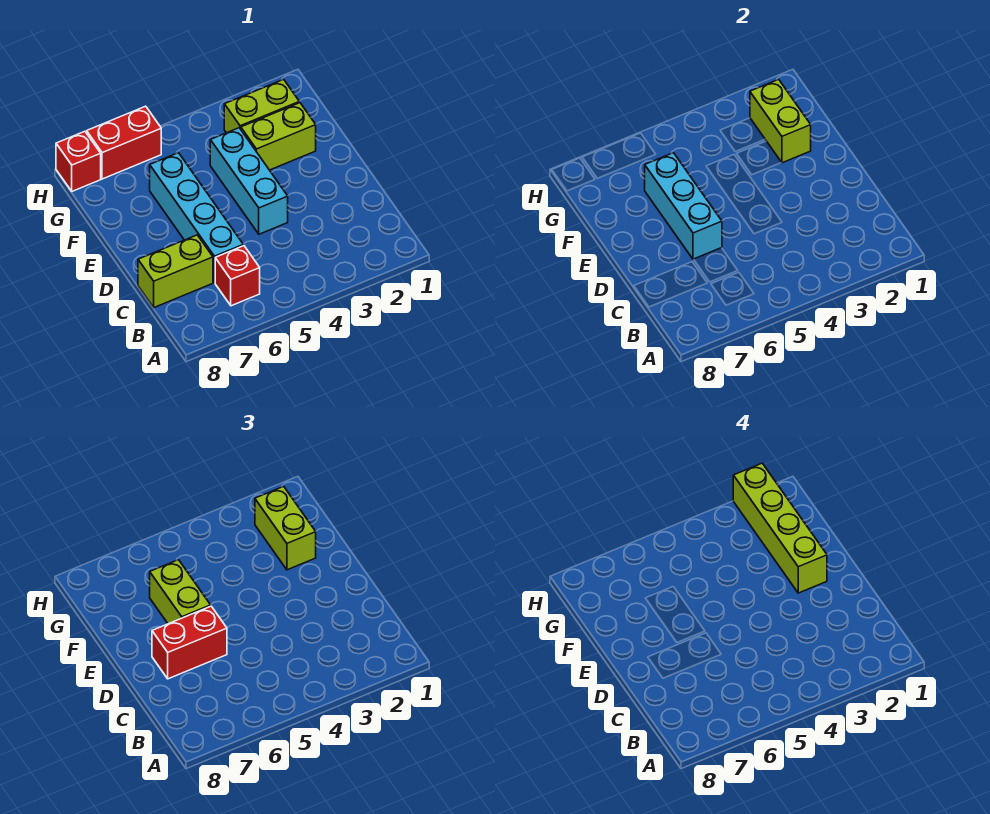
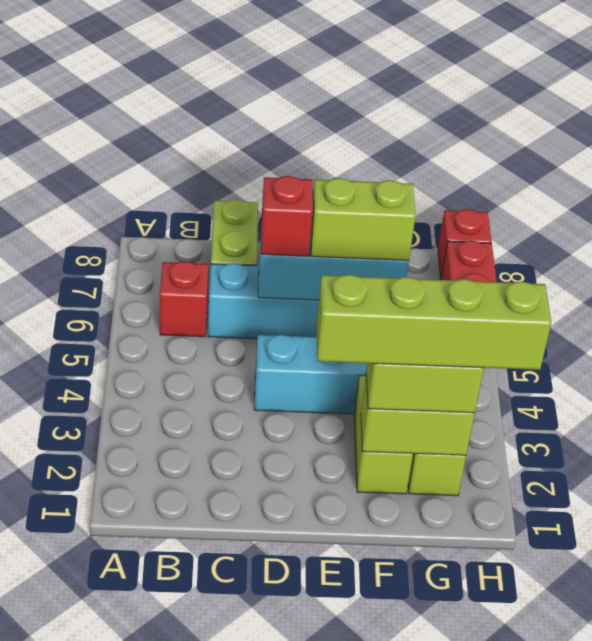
red brick D6:D7 level 3 -> red brick D6 level 3

